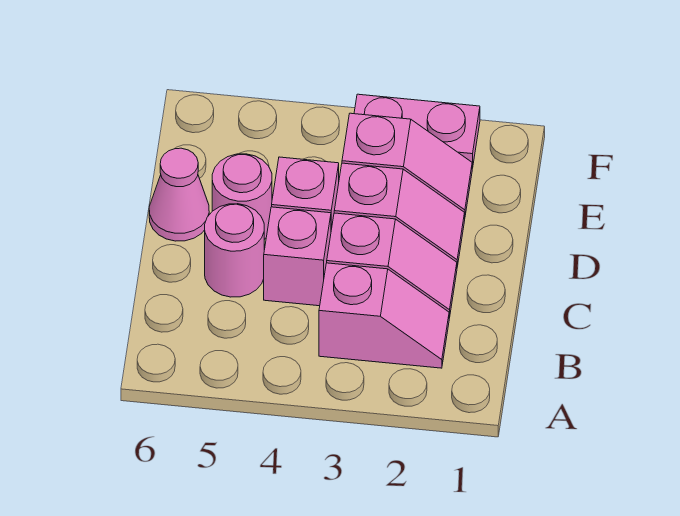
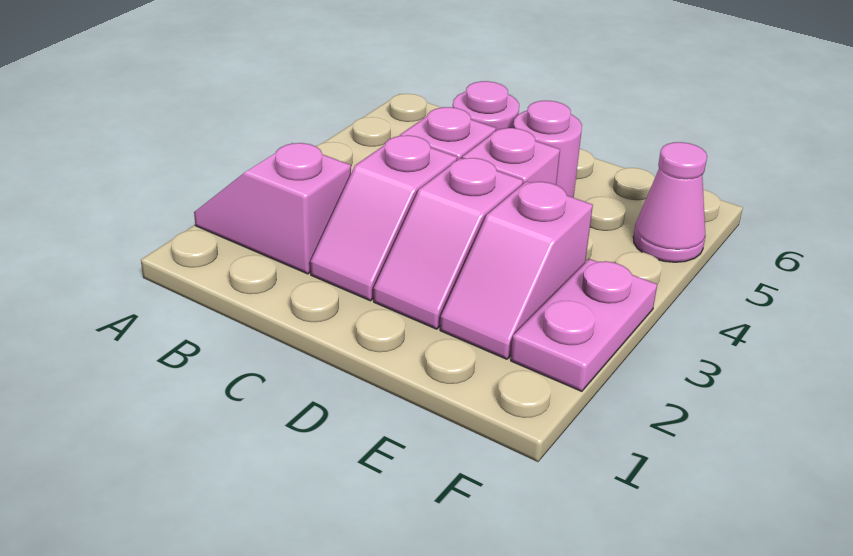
pink slope B2:B3 level 1 top 3 -> pink slope A2:B2 level 1 top B
pink cone D6 level 1 -> pink cone F5 level 1

